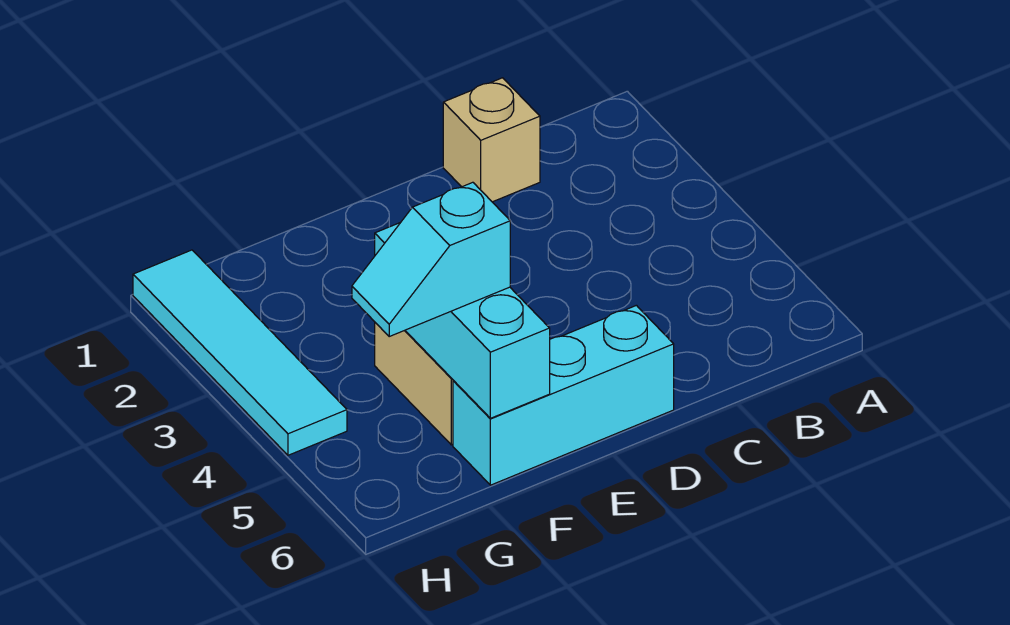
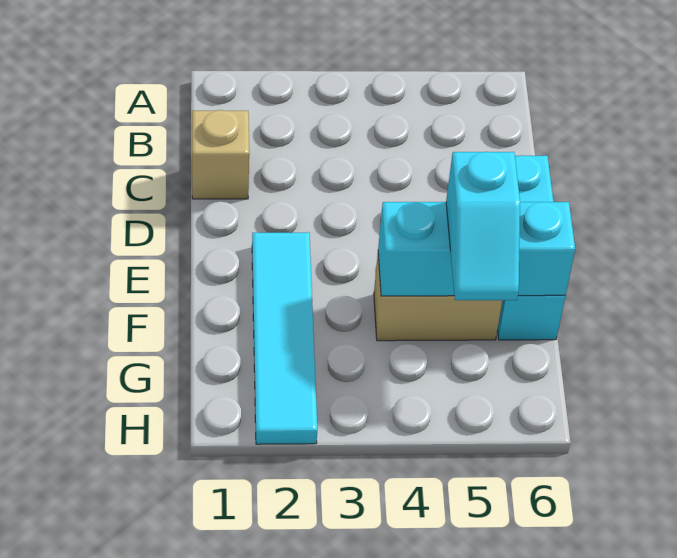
cyan tile H1:H4 level 1 -> cyan tile E2:H2 level 1

